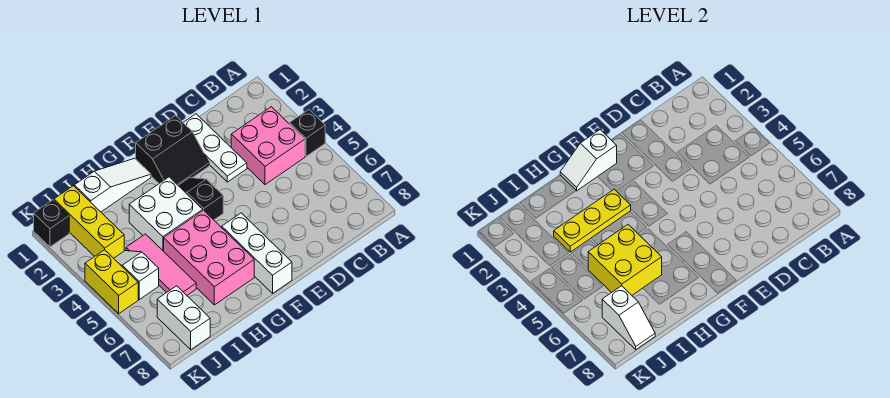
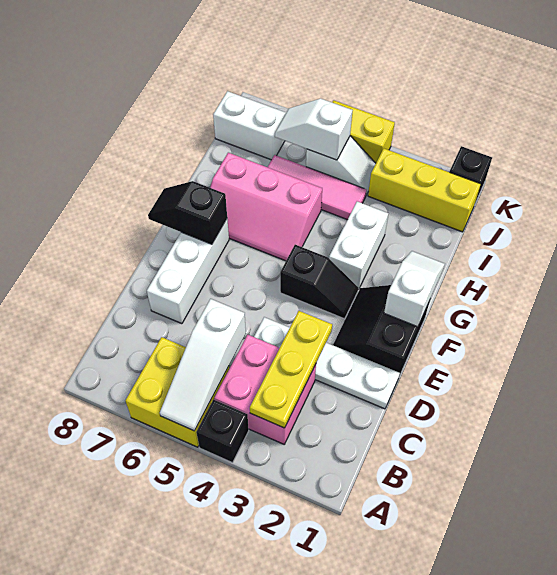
white plate D1:D3 level 1 -> white plate D1:D4 level 1
white brick F6:F8 level 1 -> white brick D7:F7 level 1
none -> black slope F7:F8 level 2 top 7
white slope G1:I1 level 1 top I -> white slope A5:C5 level 2 top C
white brick G3:H4 level 1 -> white brick G3:H3 level 1
yellow plate G3:I3 level 2 -> yellow plate B3:D3 level 2
pink brick G5:H7 level 1 -> pink slope G5:H7 level 1 top H
yellow brick H5:I6 level 2 -> yellow brick A5:B6 level 1
white slope J7:J8 level 2 top 7 -> white slope J5:J6 level 2 top 5

